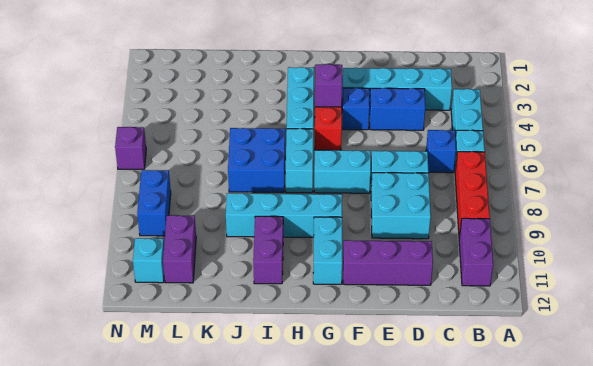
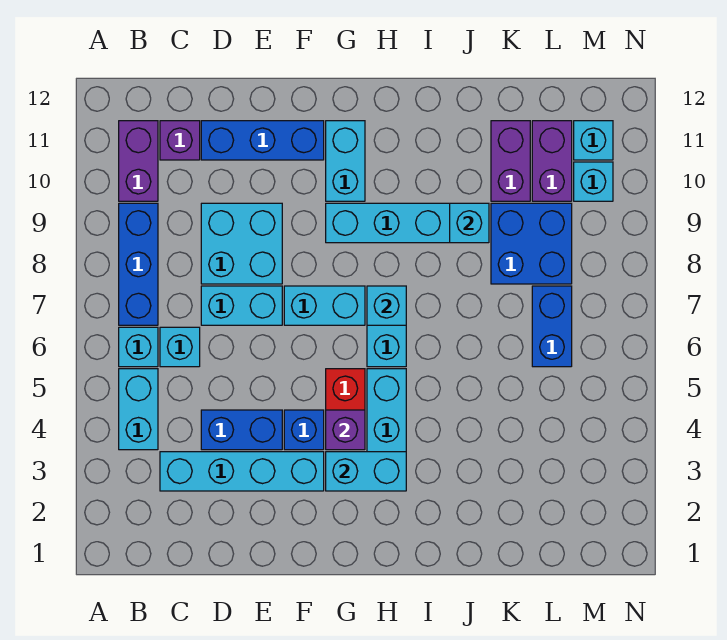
red brick B7:B9 level 1 -> blue brick B7:B9 level 1
blue brick C6 level 1 -> cyan brick C6 level 1
purple brick D11:F11 level 1 -> blue brick D11:F11 level 1
none -> cyan brick G3:H3 level 2
none -> cyan brick H7 level 2
blue brick I6:J7 level 1 -> blue brick K8:L9 level 1
purple brick I10:I11 level 1 -> purple brick K10:K11 level 1
none -> cyan brick J9 level 2
blue brick M8:M9 level 1 -> blue brick L6:L7 level 1
none -> cyan brick M10 level 1
purple brick N6 level 1 -> purple brick C11 level 1

